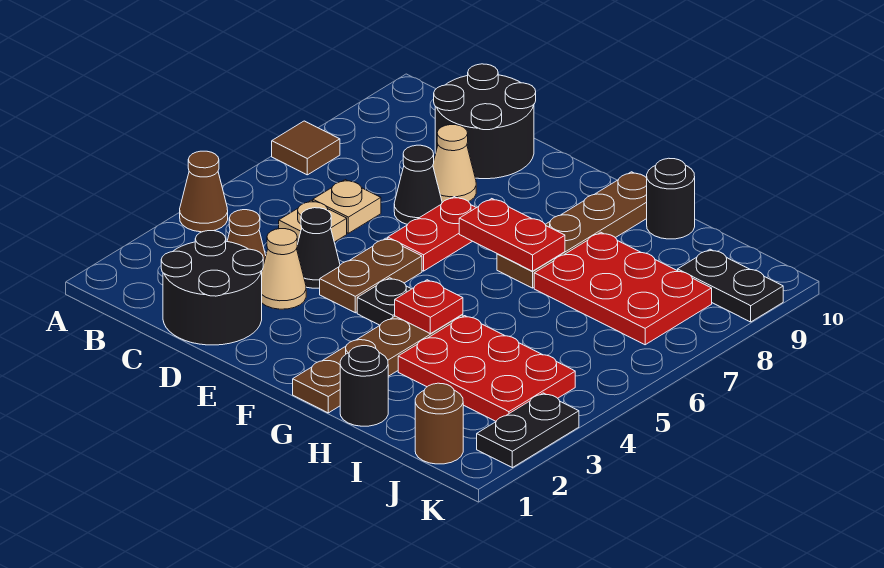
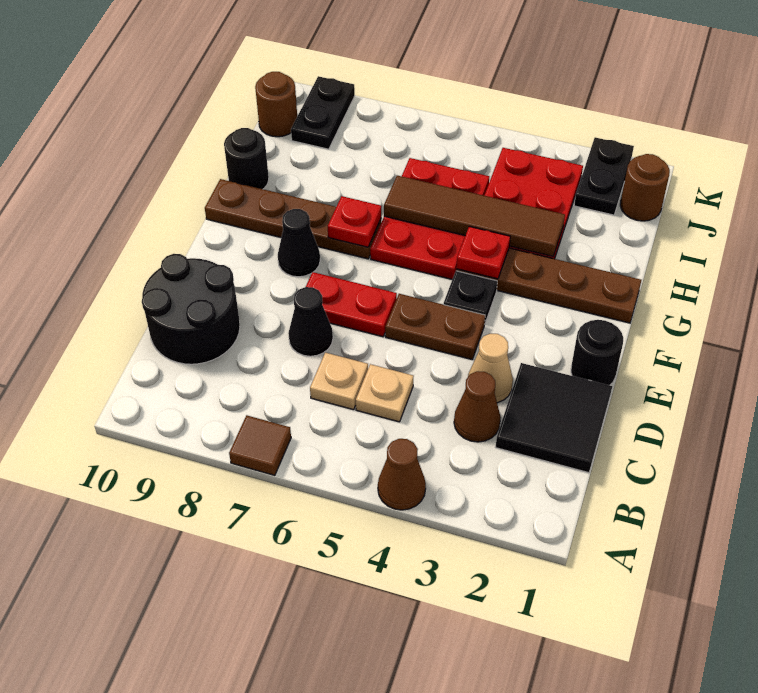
black round brick C1:D2 level 1 -> black tile C1:D2 level 1
black cone D4 level 1 -> black cone F8 level 1
tan cone D8 level 1 -> none
red plate F7:G7 level 2 -> red plate G7 level 2
black round brick H1 level 1 -> black round brick E1 level 1
none -> brown tile H3:H6 level 2
red plate H7:J8 level 1 -> red plate G5:I6 level 1
none -> brown round brick J10 level 1
black plate K2:K3 level 1 -> black plate J2:K2 level 1

